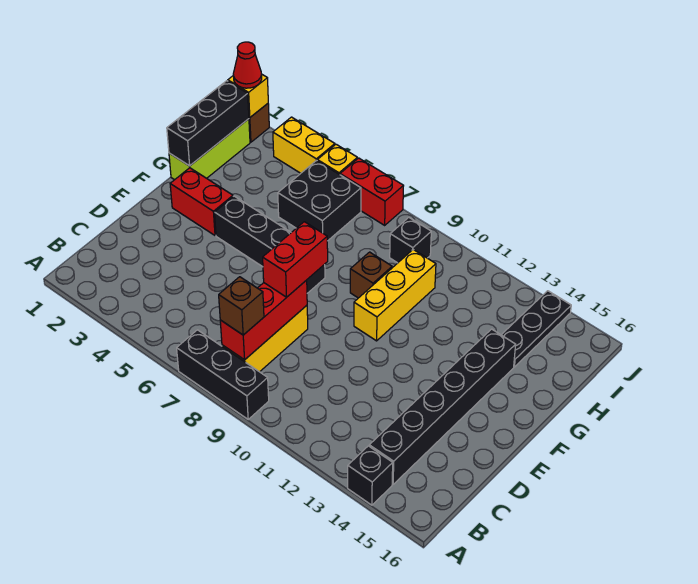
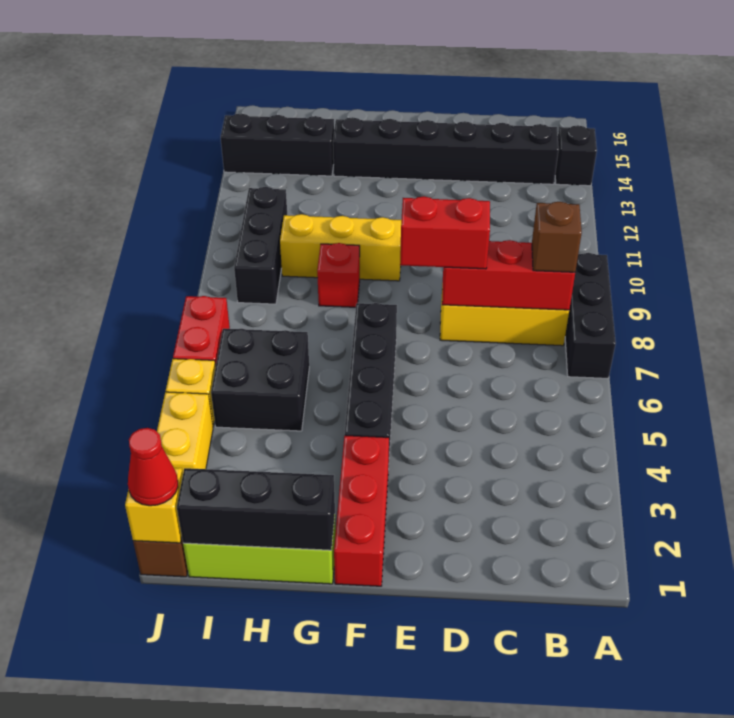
red brick F2:F3 level 1 -> red brick F1:F3 level 1
brown brick G9 level 1 -> red brick G9 level 1
black plate H14:J14 level 1 -> black brick H14:J14 level 1
black brick I9 level 1 -> black brick I9:I11 level 1

